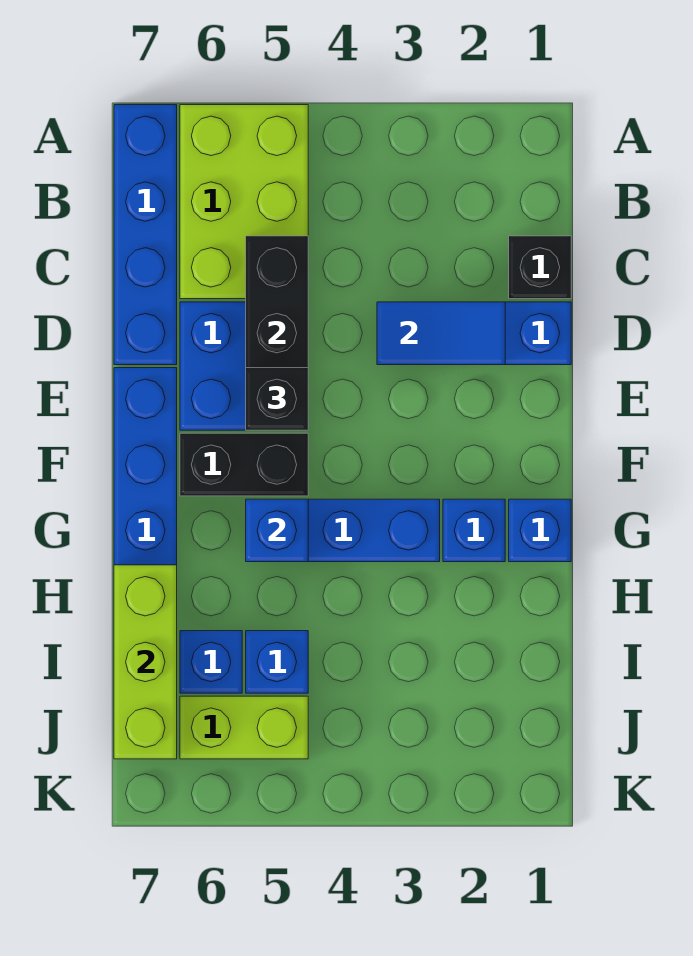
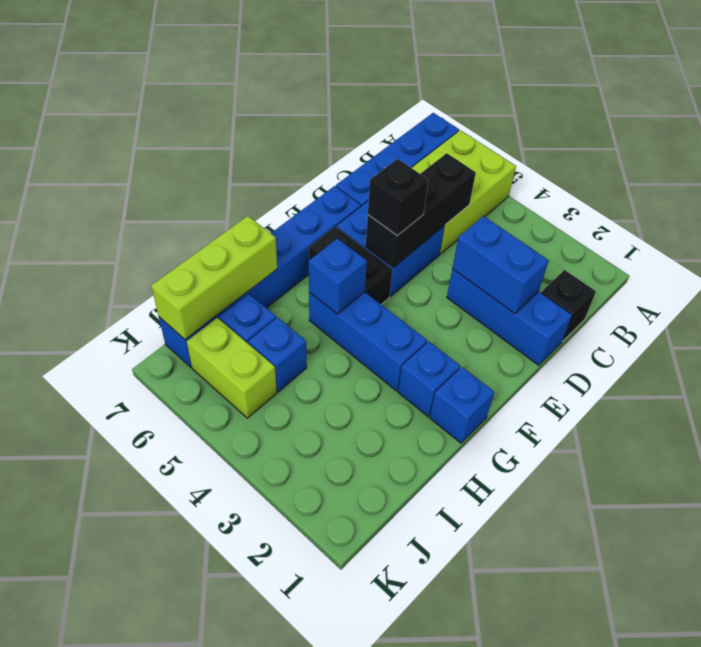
blue tile D2:D3 level 2 -> blue brick D2:D3 level 2

